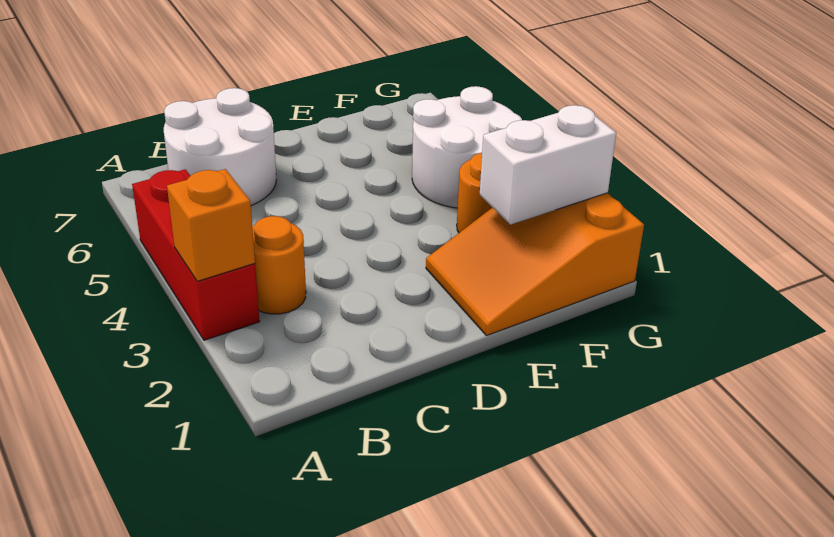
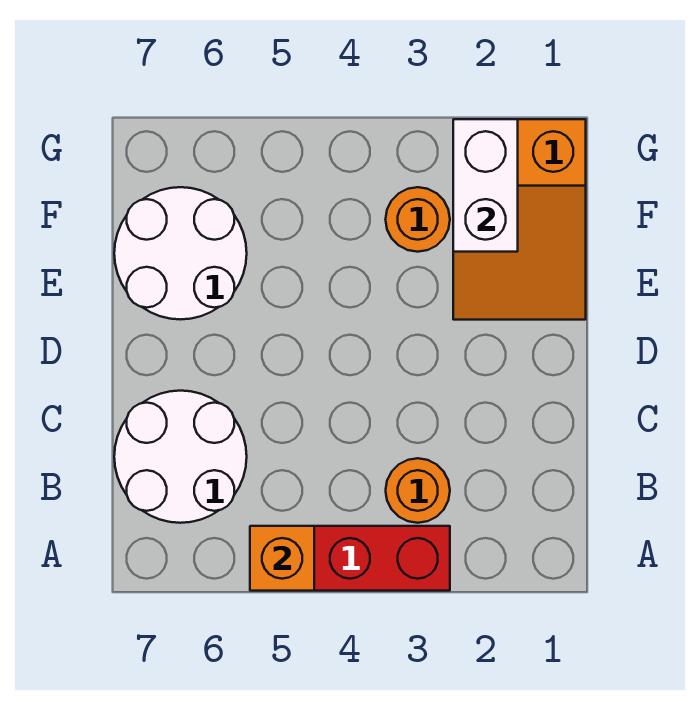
orange brick A3 level 2 -> orange brick A5 level 2
white round brick F4:G5 level 1 -> white round brick E6:F7 level 1

